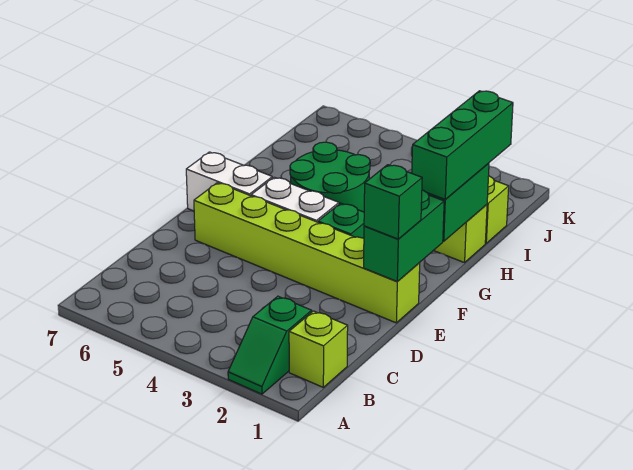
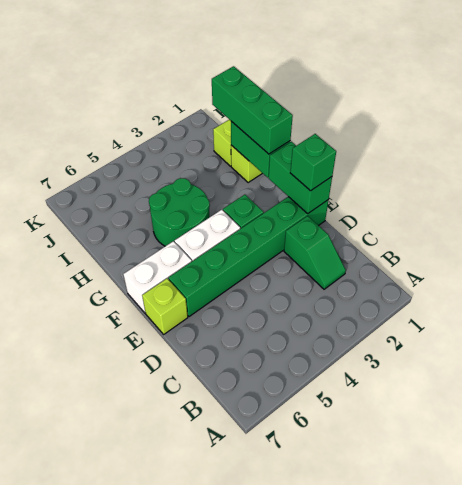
green slope A2:B2 level 1 top B -> green slope C2:D2 level 1 top D
lime brick B1 level 1 -> lime brick E7 level 1
lime brick E1:E6 level 1 -> green brick E1:E6 level 1

